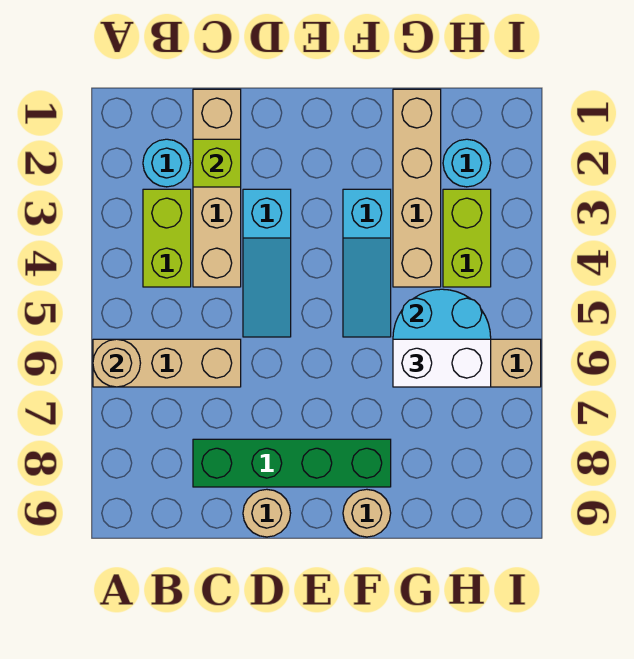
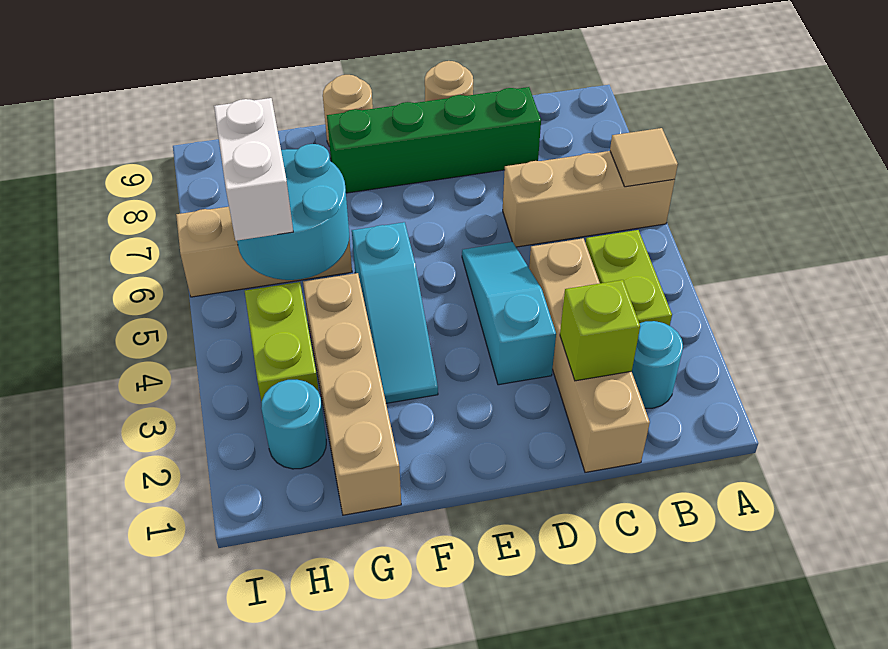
tan round brick A6 level 2 -> tan tile A6 level 2
cyan slope F3:F5 level 1 top 3 -> cyan slope F3:F5 level 1 top 5
white brick G6:H6 level 3 -> white brick H5:H6 level 3

